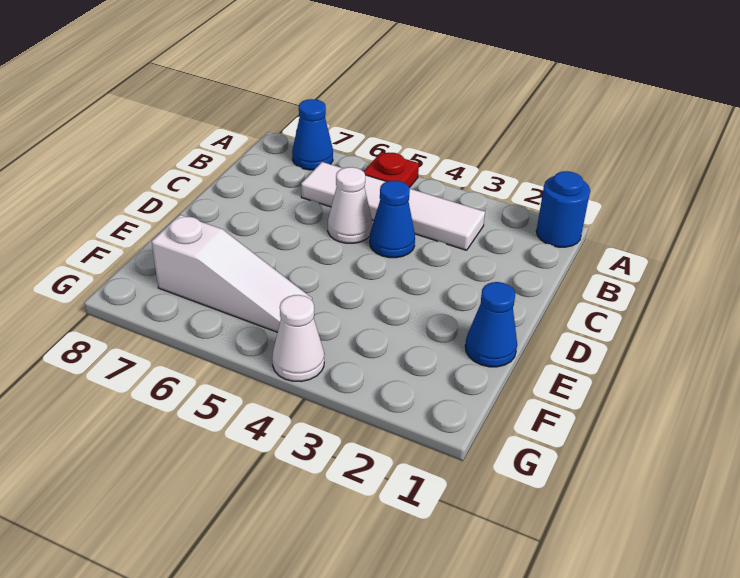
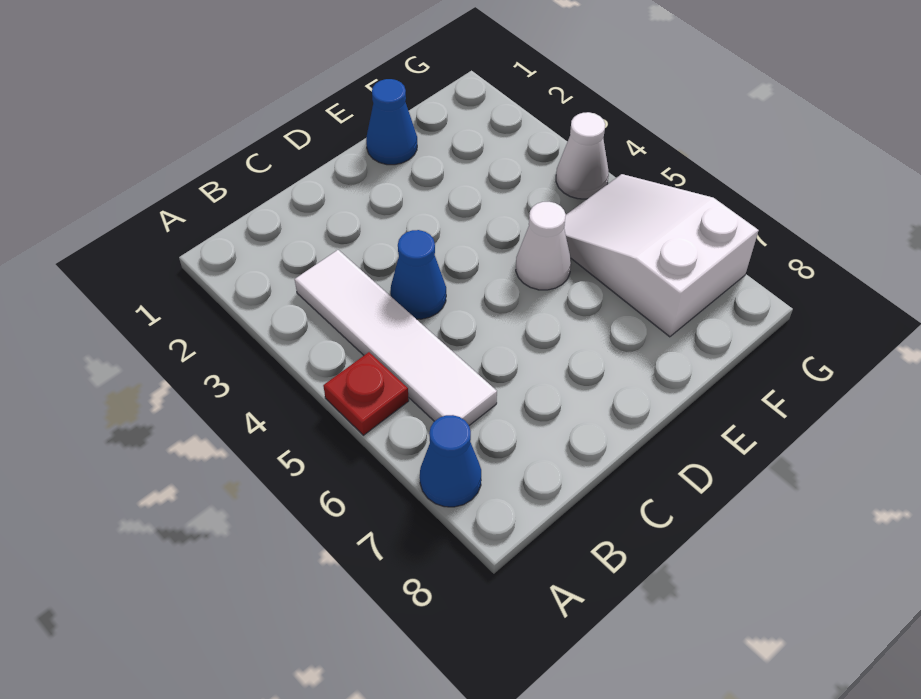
blue round brick A1 level 1 -> none
white cone C5 level 1 -> white cone E5 level 1
white slope F5:F7 level 1 top 7 -> white slope F5:G7 level 1 top 7

